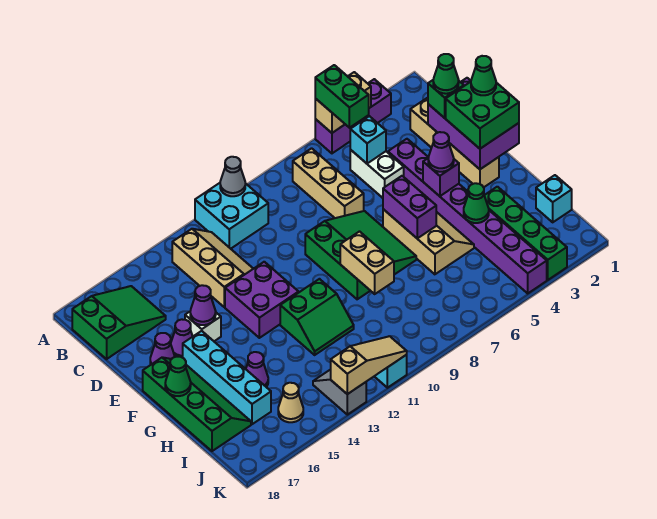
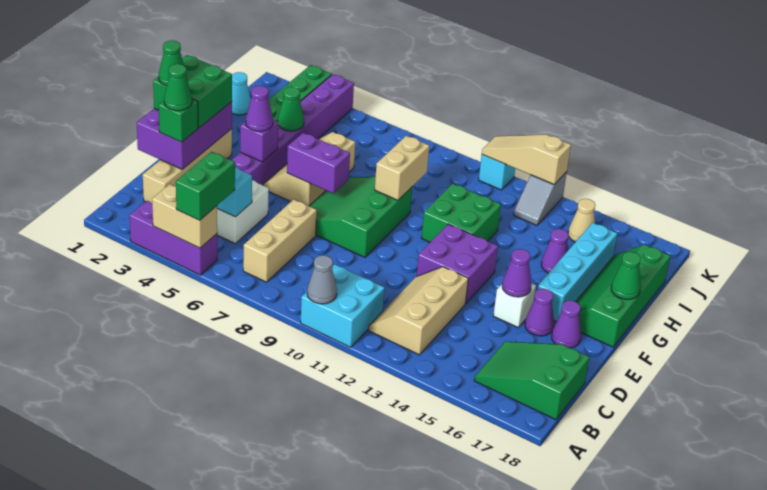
purple brick F6:G6 level 2 -> purple brick F6:F7 level 2
green slope G11:H12 level 1 top G -> green brick G11:H12 level 1
cyan brick I1 level 1 -> cyan cone I1 level 1

